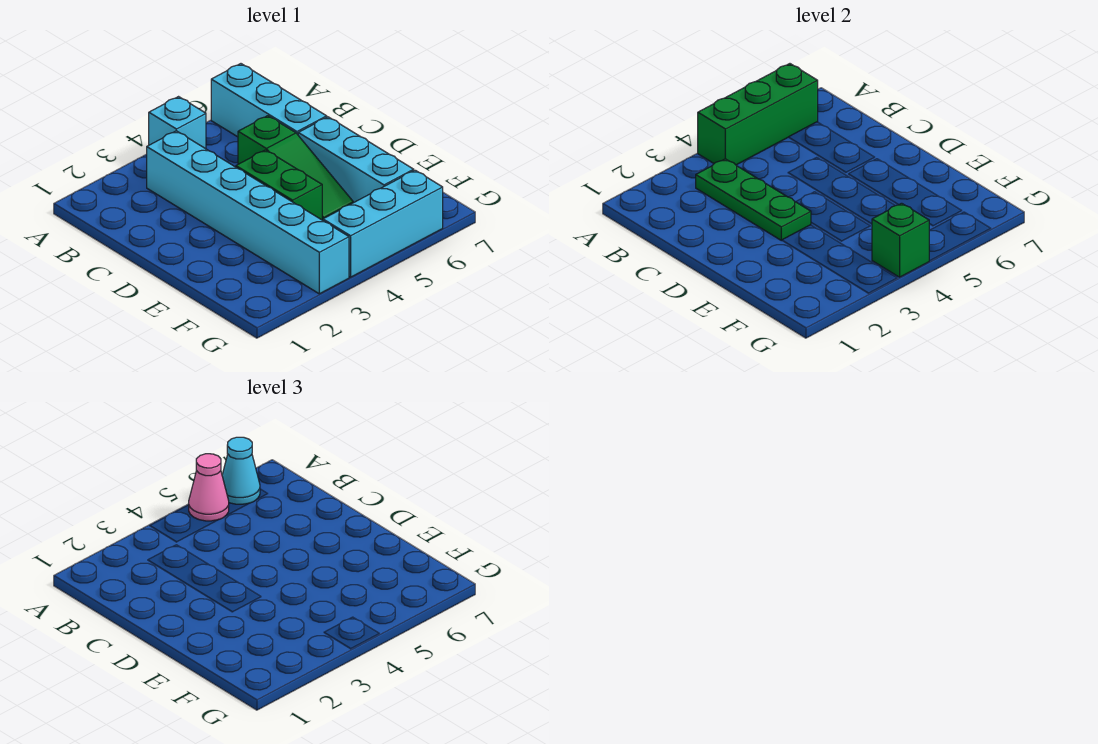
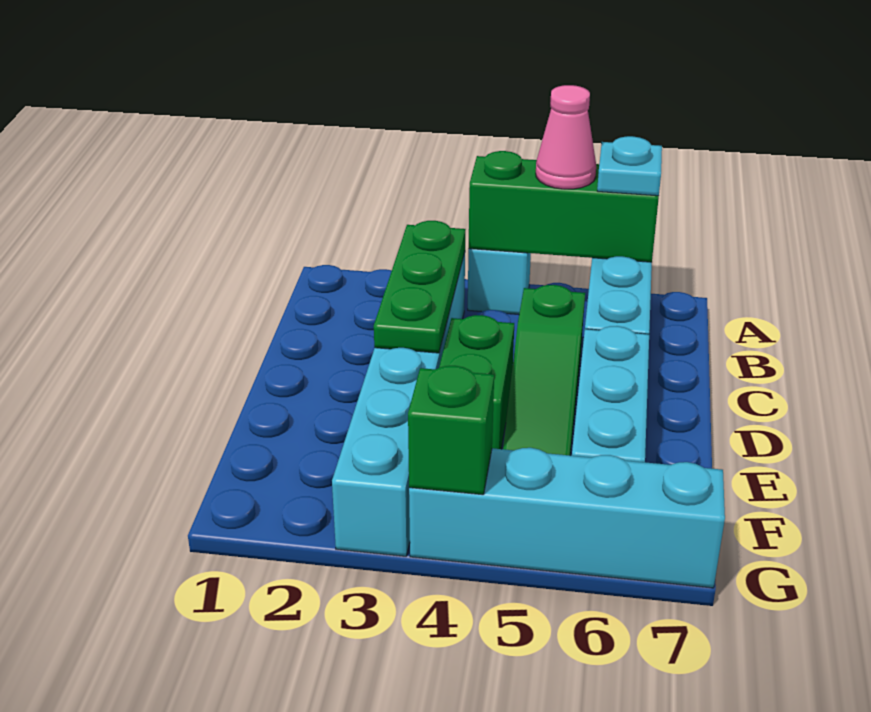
cyan cone A6 level 3 -> cyan plate A6 level 3
cyan brick G4:G6 level 1 -> cyan brick G4:G7 level 1

